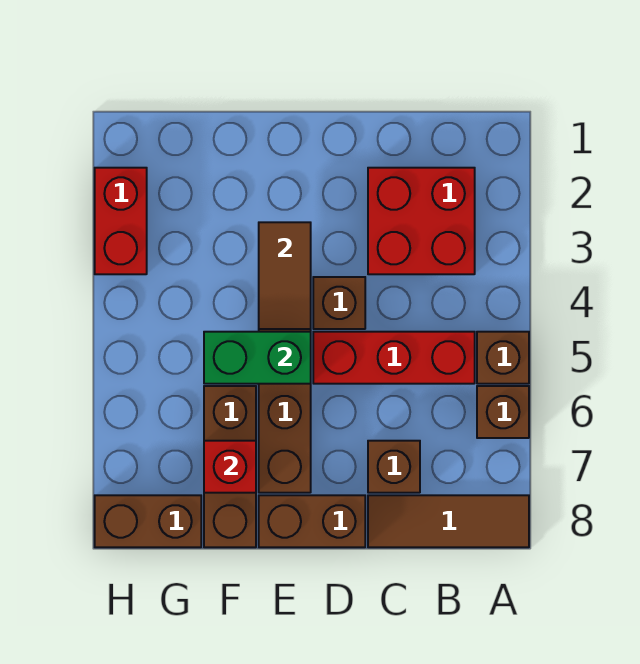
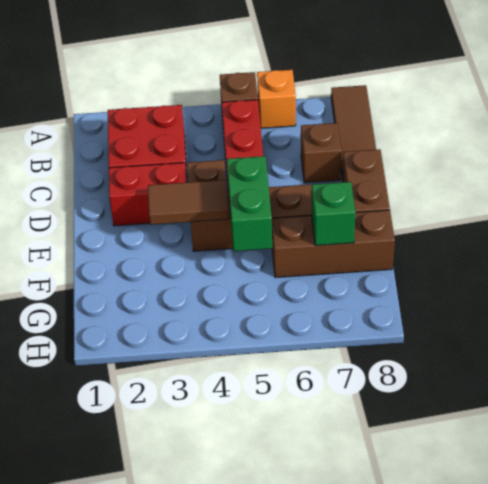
brown brick A6 level 1 -> orange brick A6 level 1
red brick F7 level 2 -> green brick F7 level 2
brown brick G8:H8 level 1 -> none
red brick H2:H3 level 1 -> red brick D2:D3 level 1

